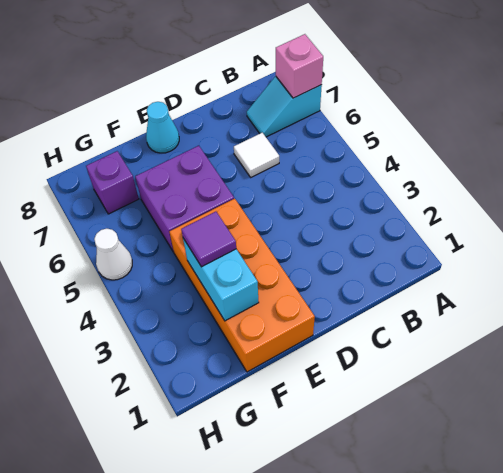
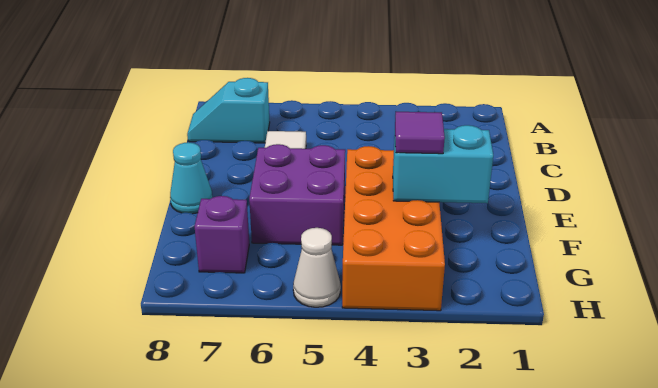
cyan slope A7:B7 level 1 top A -> cyan slope B7:B8 level 1 top 7
pink brick A7 level 2 -> none
orange brick E1:F4 level 1 -> orange brick E3:H4 level 1

